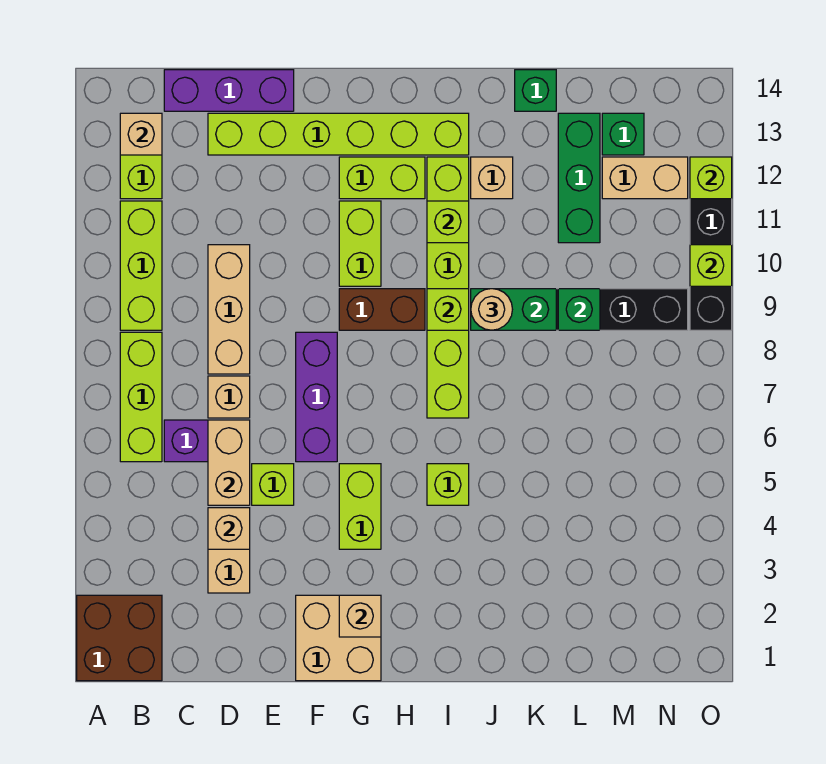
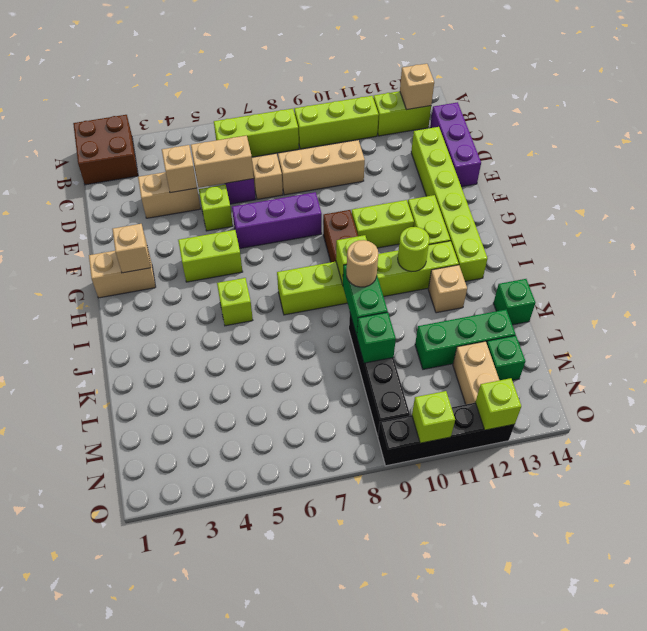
tan brick F1:G2 level 1 -> tan brick G1:G2 level 1
lime brick I11 level 2 -> lime round brick I11 level 2

